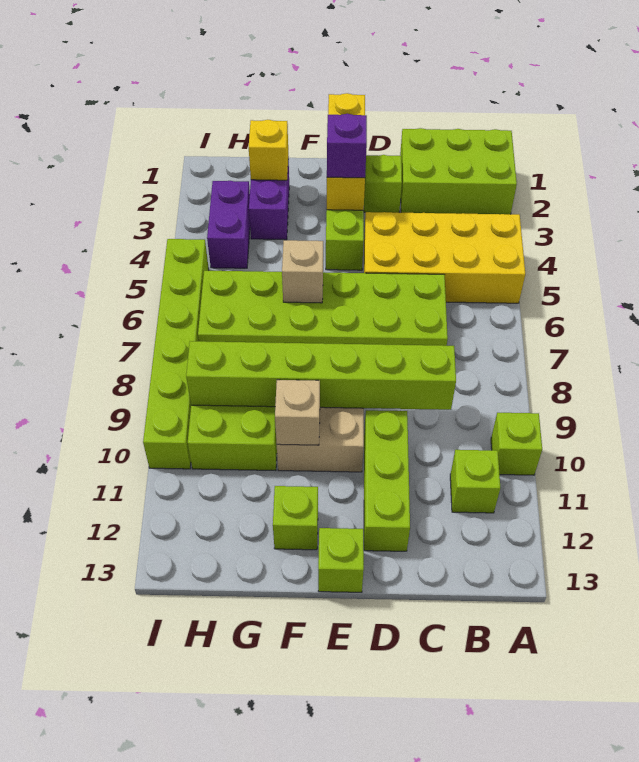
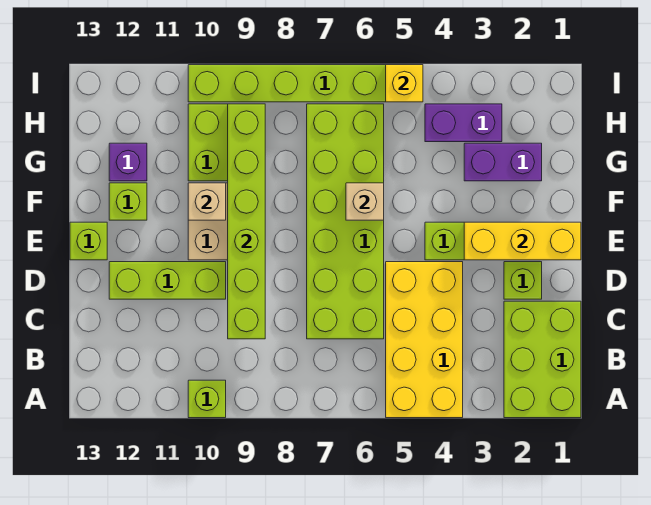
lime brick B11 level 1 -> none
purple brick E3 level 3 -> purple brick G12 level 1
yellow brick G2 level 2 -> yellow brick I5 level 2

